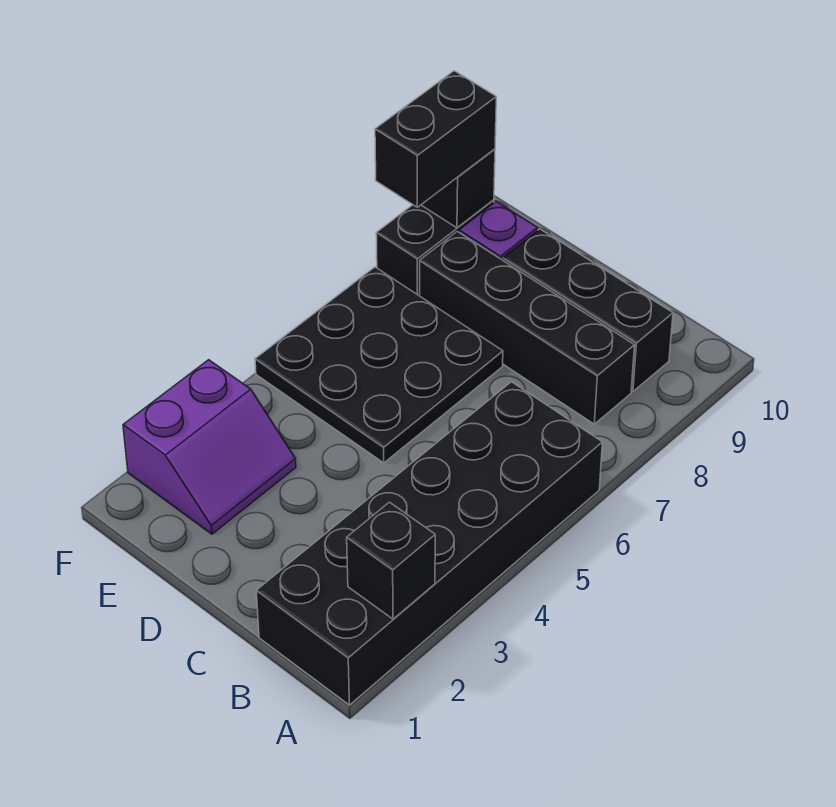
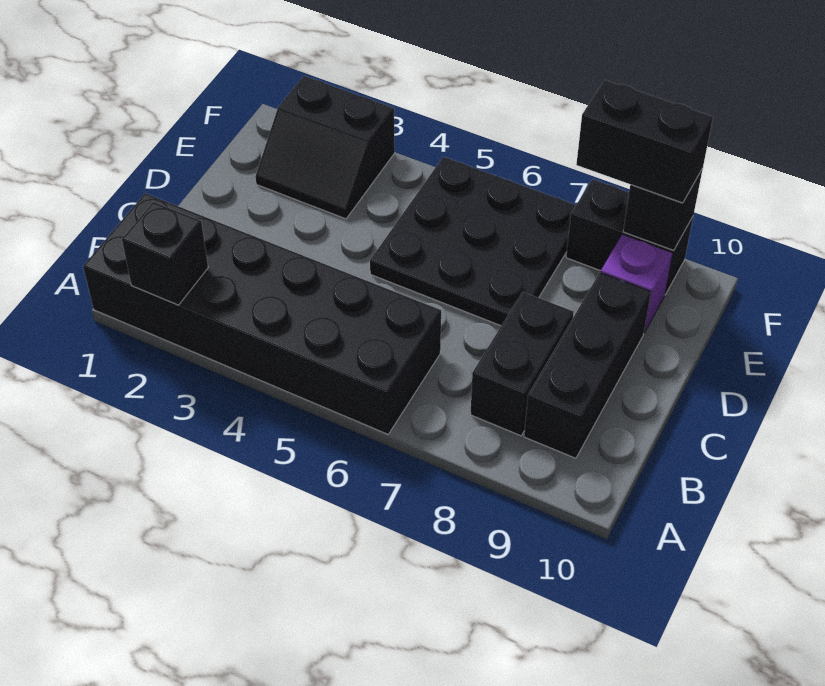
black brick B8:E8 level 1 -> black brick B8:C8 level 1
purple slope E2:F3 level 1 top F -> black slope E2:F3 level 1 top F

